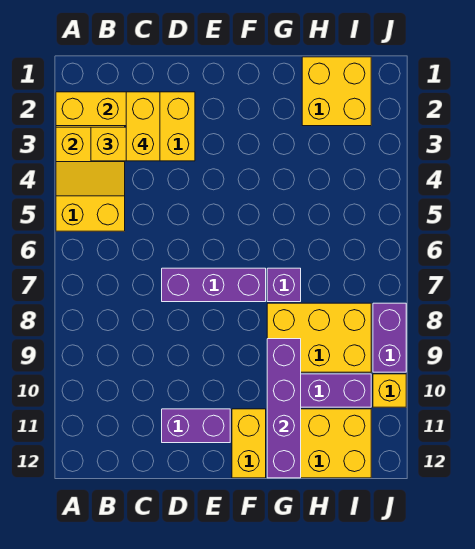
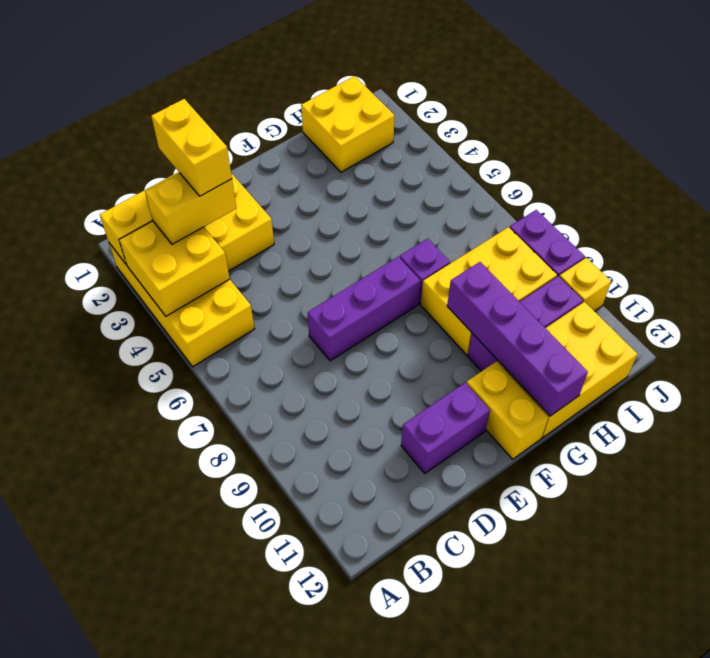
yellow slope A3:B4 level 2 top 3 -> yellow brick A3:B4 level 2

